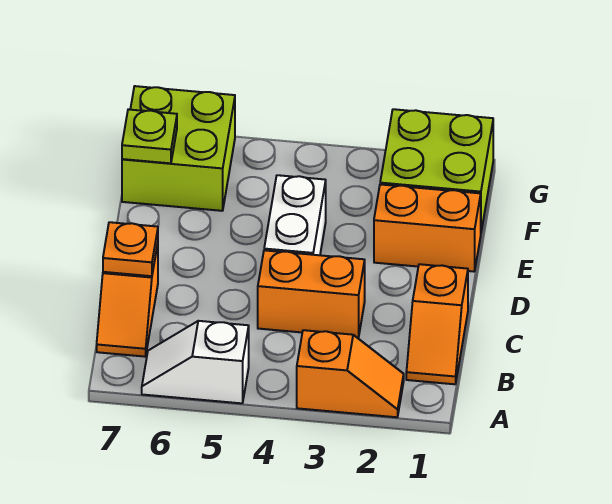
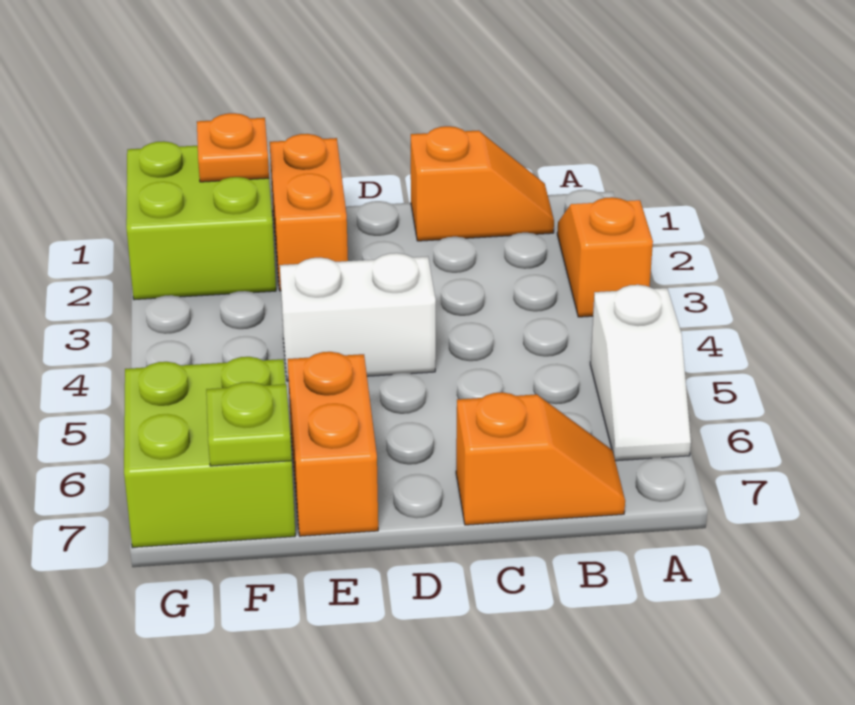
orange brick C3:C4 level 1 -> orange brick E6:E7 level 1
orange plate C7 level 2 -> orange plate F1 level 2

